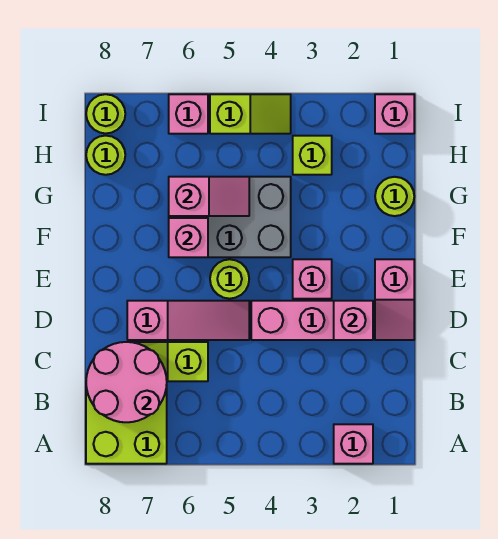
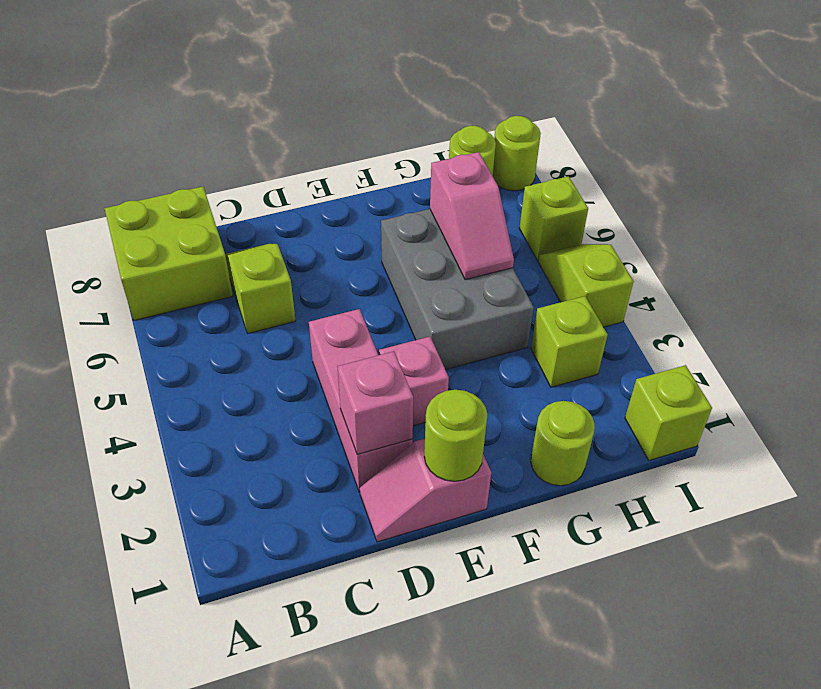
pink brick A2 level 1 -> none
pink round brick B7:C8 level 2 -> none
pink slope D5:D7 level 1 top 7 -> none
lime round brick E5 level 1 -> lime round brick E1 level 2
pink brick F6 level 2 -> none
pink brick I1 level 1 -> lime brick I1 level 1
lime slope I4:I5 level 1 top 5 -> lime slope I4:I5 level 1 top 4
pink brick I6 level 1 -> lime brick I6 level 1

